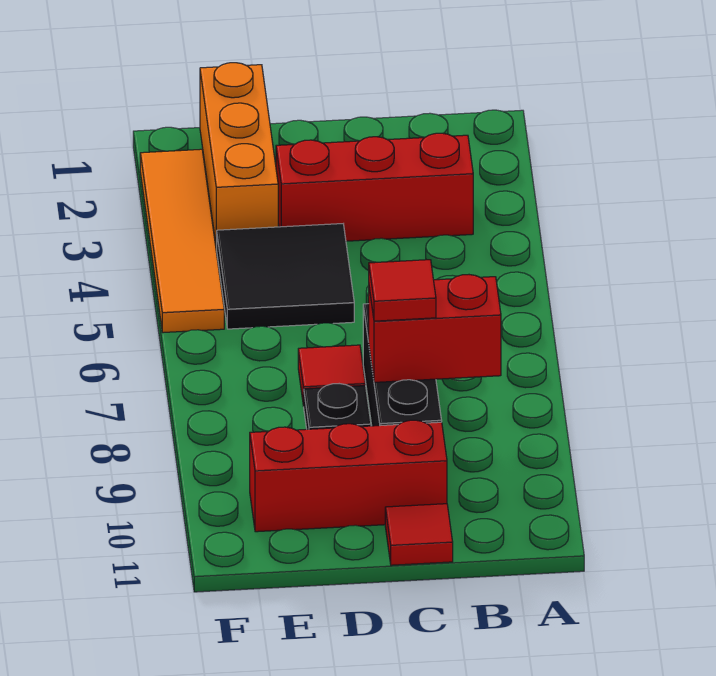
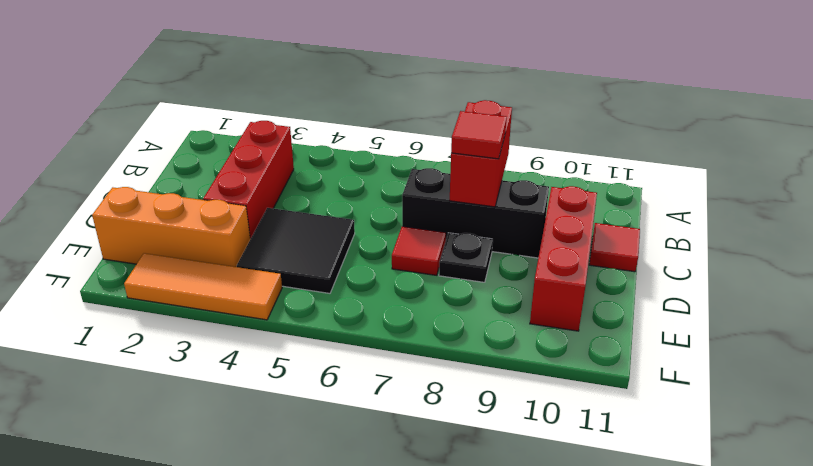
orange tile F2:F5 level 1 -> orange tile F2:F4 level 1

